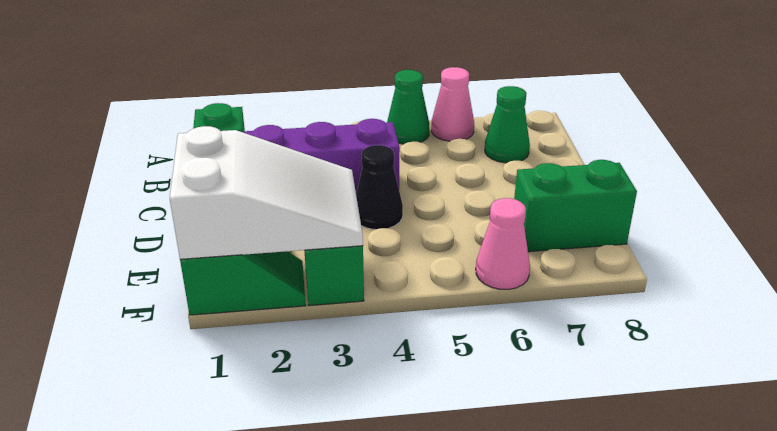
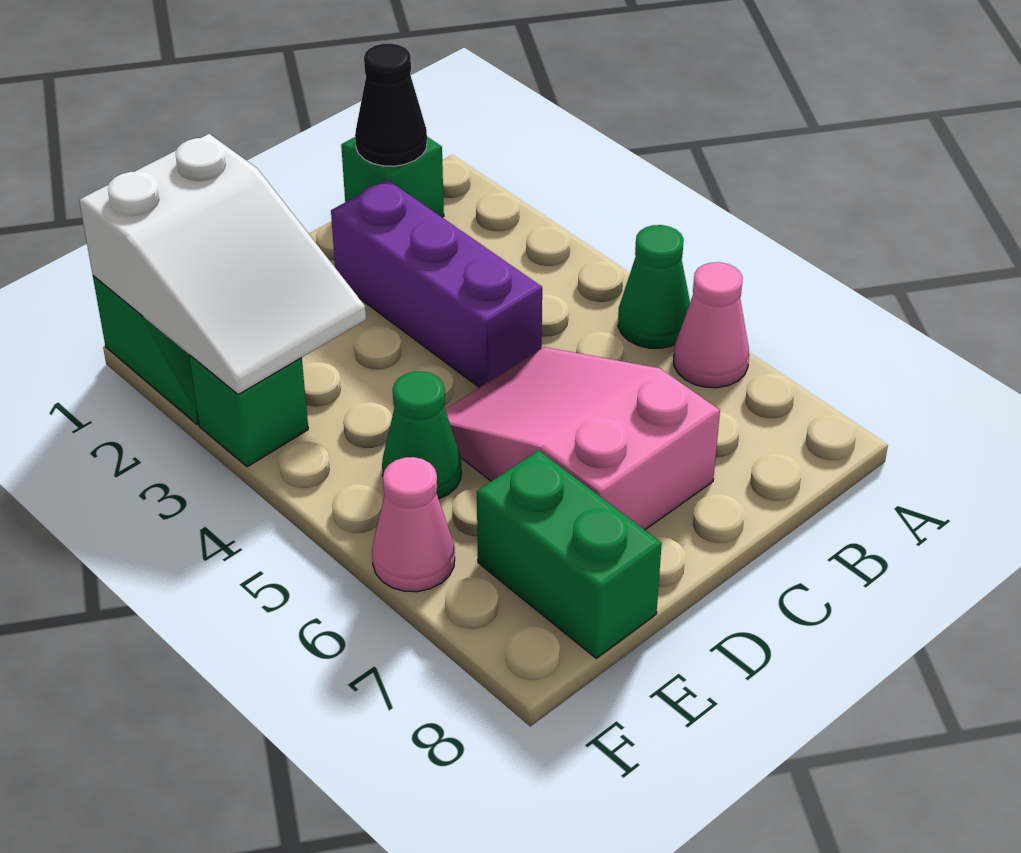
green cone B7 level 1 -> green cone E5 level 1
none -> pink slope C5:D7 level 1 top 7
black cone D4 level 1 -> black cone B1 level 2

